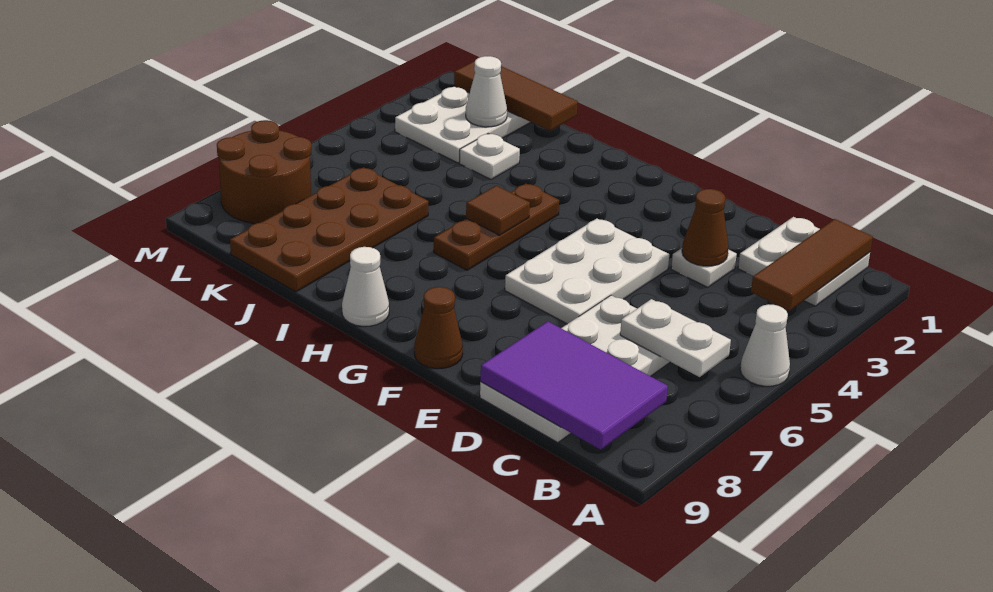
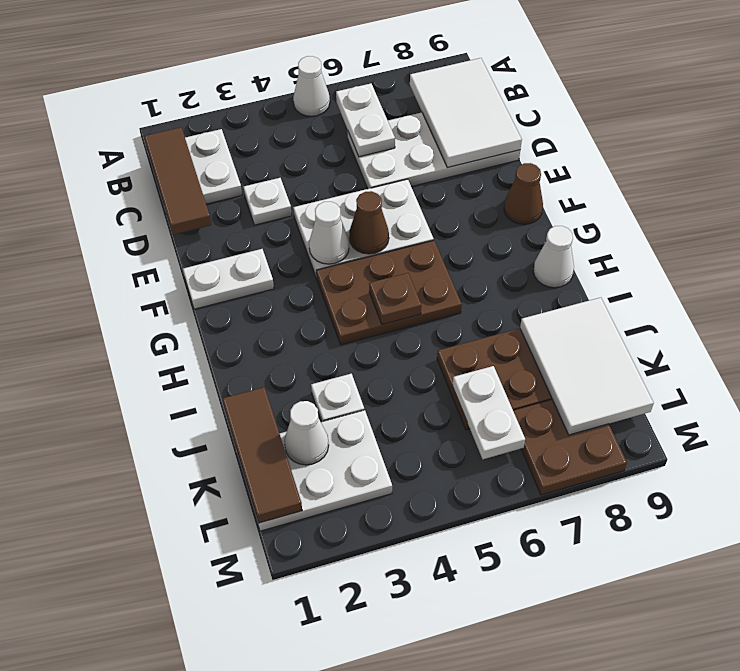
brown tile B1:B3 level 2 -> brown tile B1:D1 level 2
purple tile B8:D9 level 2 -> white tile B8:D9 level 2
brown cone D3 level 2 -> brown cone F5 level 2
none -> white plate F1:F2 level 1
none -> white cone F4 level 2
brown plate H4:H6 level 1 -> brown plate G4:H6 level 1
brown tile H5 level 2 -> brown plate H5 level 2
none -> white tile J8:L9 level 2
none -> white plate K6:L6 level 2
brown round brick L7:M8 level 1 -> brown plate L7:M8 level 1

